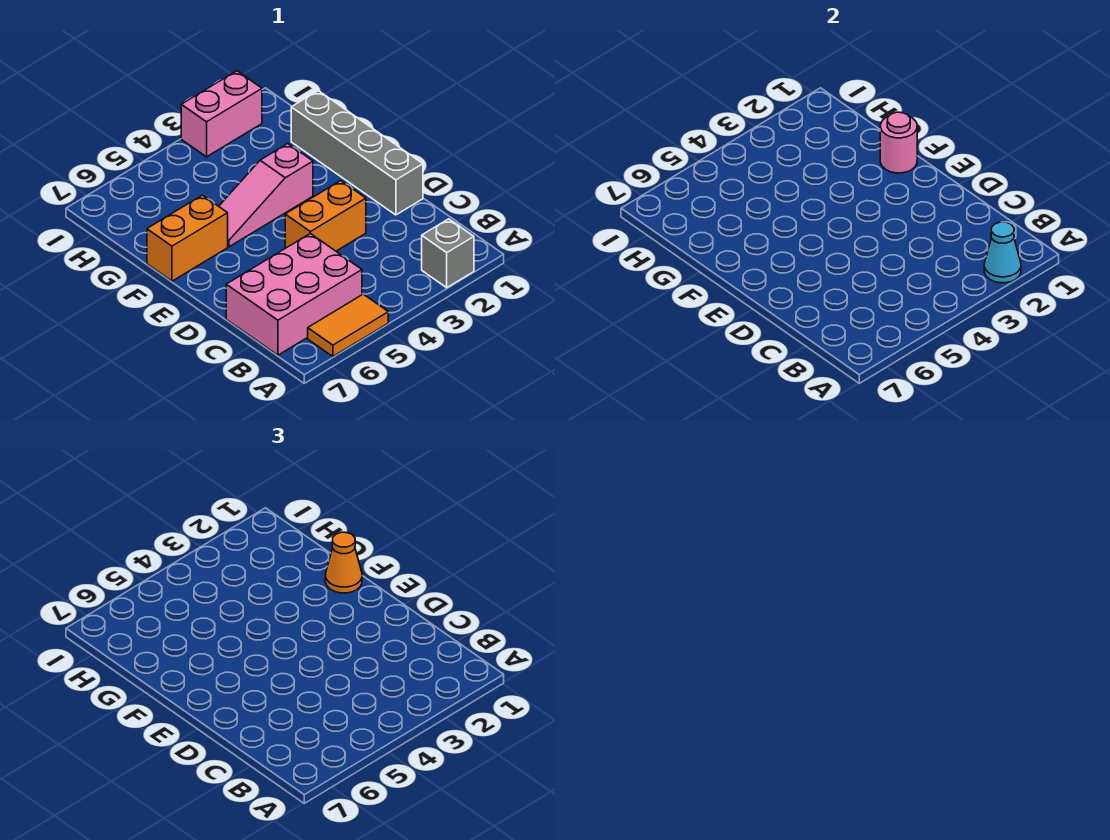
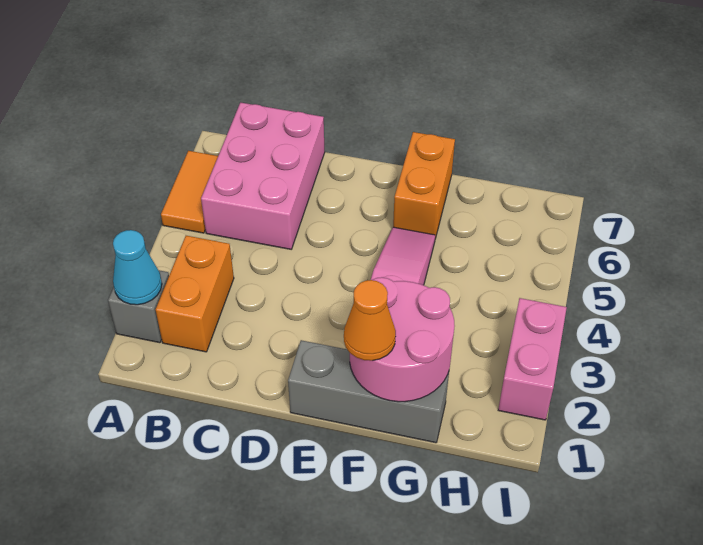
grey brick D1:G1 level 1 -> grey brick E1:G1 level 1
orange brick D3:D4 level 1 -> orange brick B2:B3 level 1
pink round brick F1 level 2 -> pink round brick F1:G2 level 2

